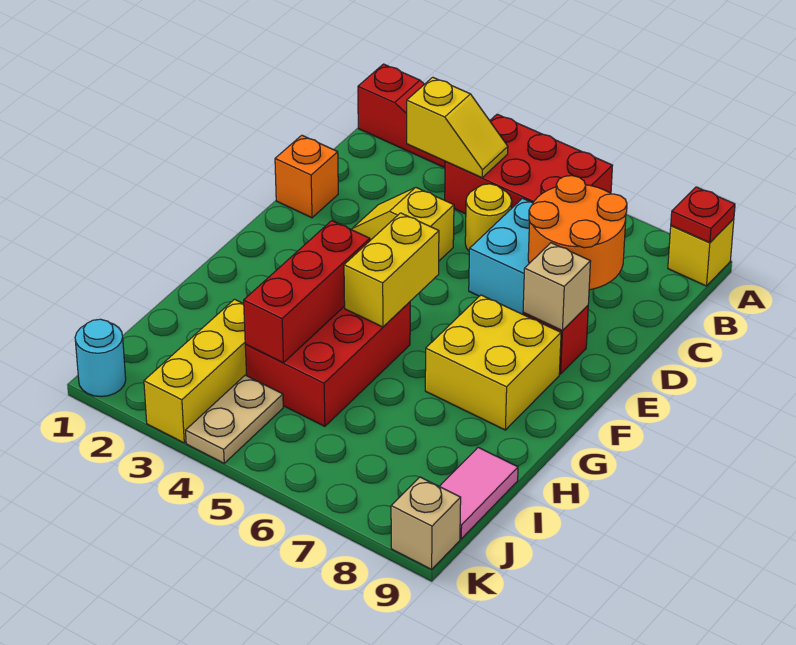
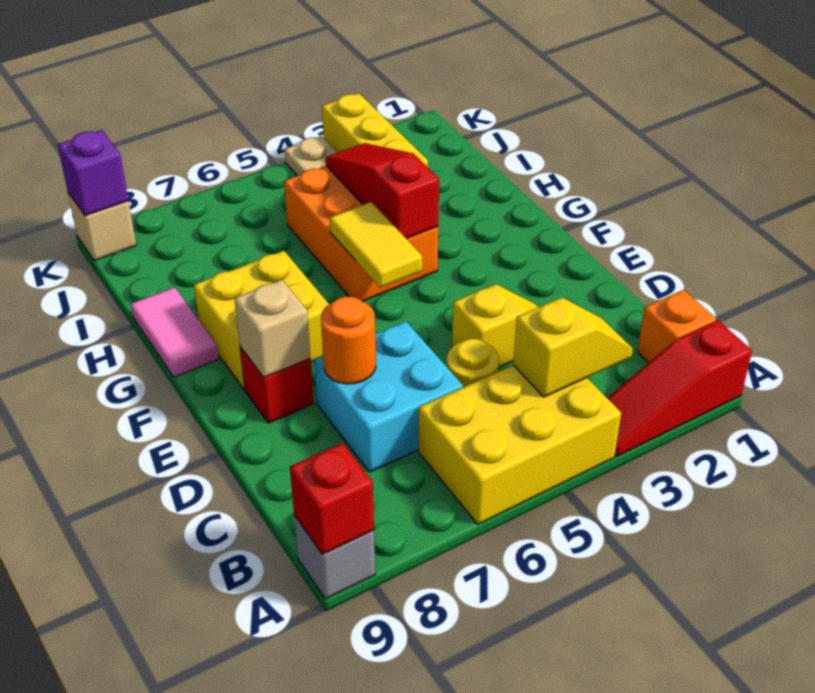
red brick A4:B6 level 1 -> yellow brick A4:B6 level 1
yellow brick A9 level 1 -> grey brick A9 level 1
red plate A9 level 2 -> red brick A9 level 2
yellow slope B3:B4 level 2 top 3 -> yellow slope B3:B4 level 2 top 4
orange round brick C7:D8 level 2 -> orange round brick D7 level 2
orange brick D1 level 1 -> orange brick B1 level 1
yellow brick F5:G5 level 2 -> yellow tile F5:G5 level 2
red brick G4:I5 level 1 -> orange brick G4:I5 level 1
red brick G4:I4 level 2 -> red slope G4:I4 level 2 top G
pink tile I9:J9 level 1 -> pink tile G9:H9 level 1
cyan round brick K1 level 1 -> none
none -> purple brick K9 level 2

